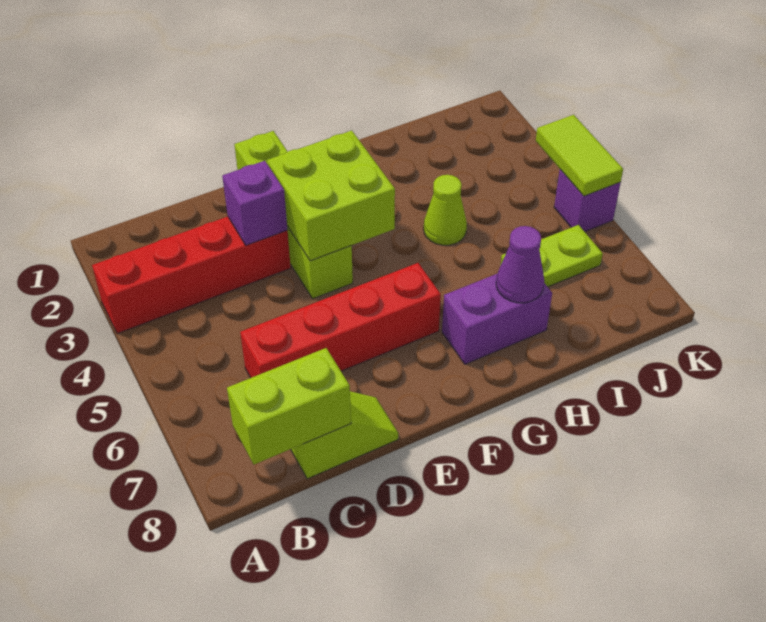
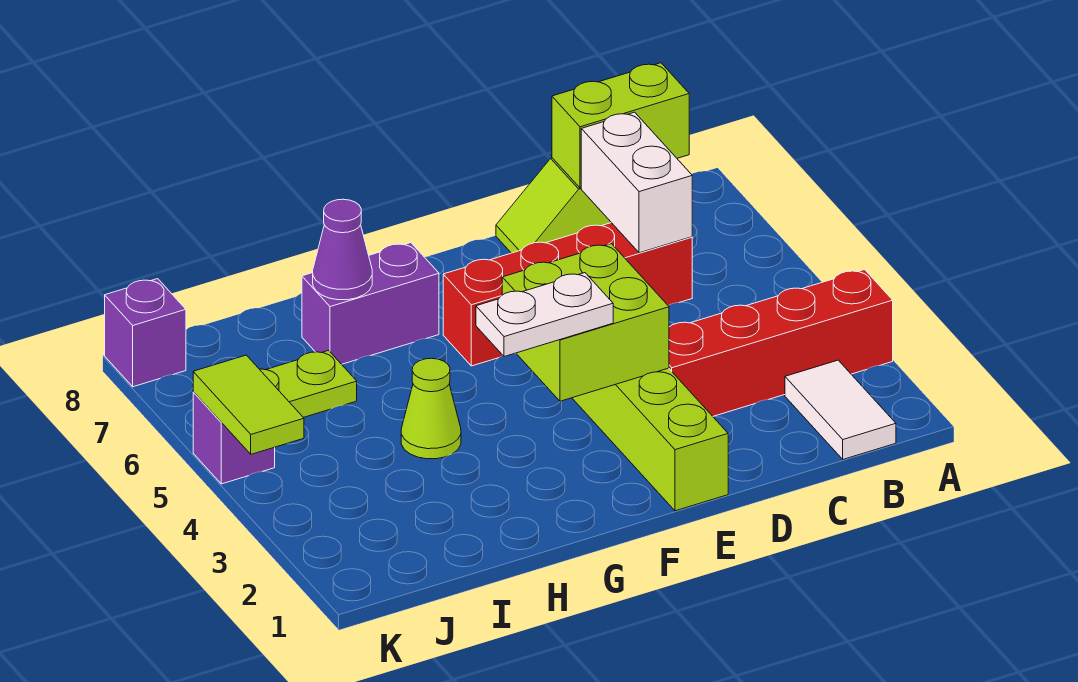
none -> white tile B1:B2 level 1
none -> white brick C6:C7 level 2
purple brick D3 level 2 -> purple brick K8 level 1
none -> white plate F3:G3 level 3

